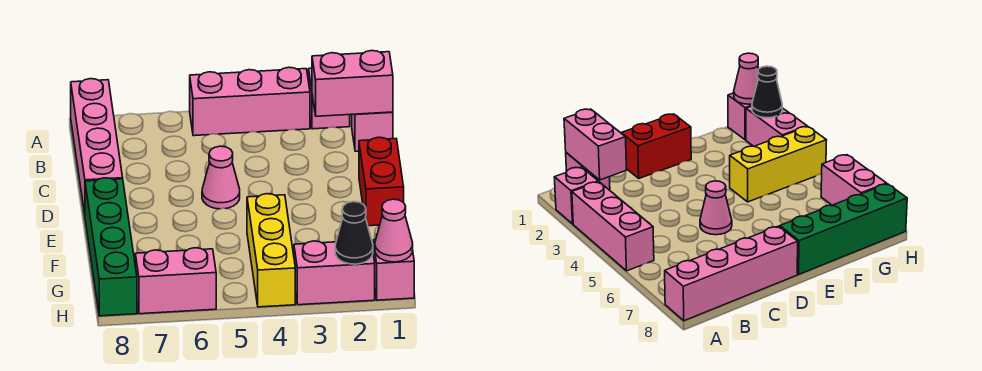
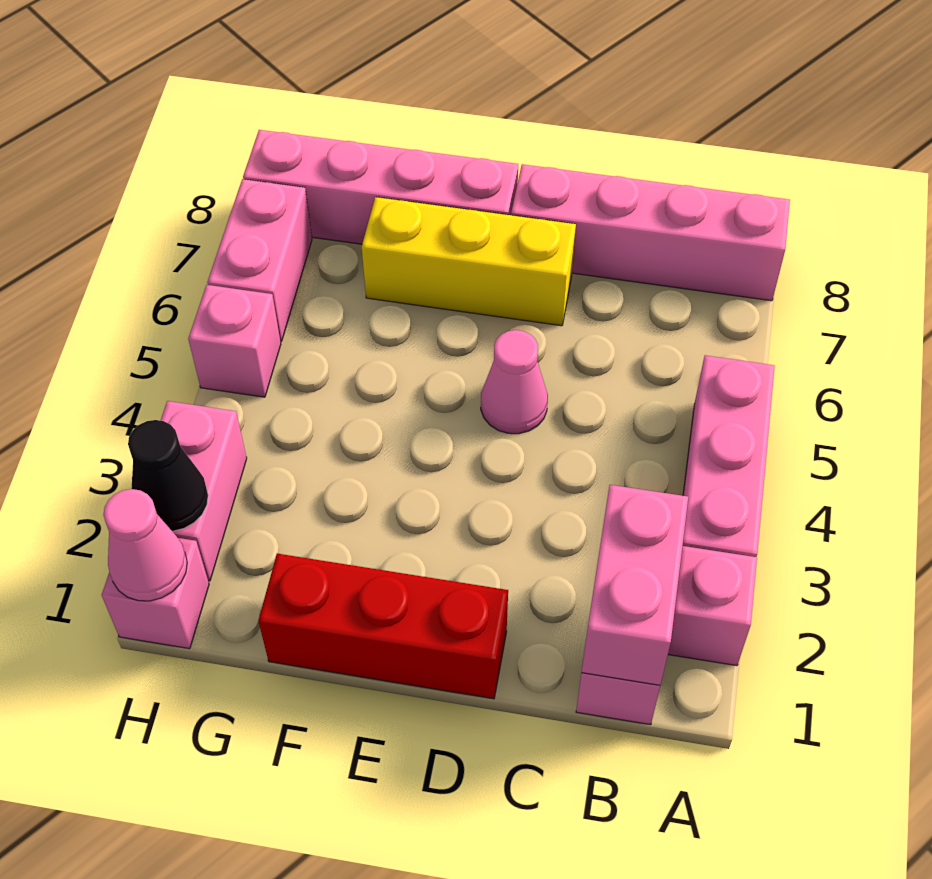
red brick D1:E1 level 1 -> red brick D1:F1 level 1
green brick E8:H8 level 1 -> pink brick E8:H8 level 1
yellow brick F4:H4 level 1 -> yellow brick D7:F7 level 1
none -> pink brick H5 level 1

